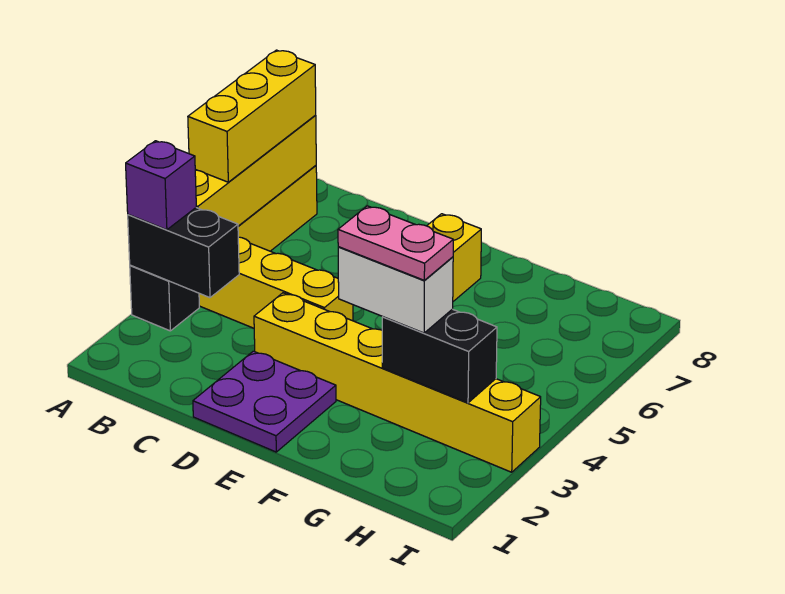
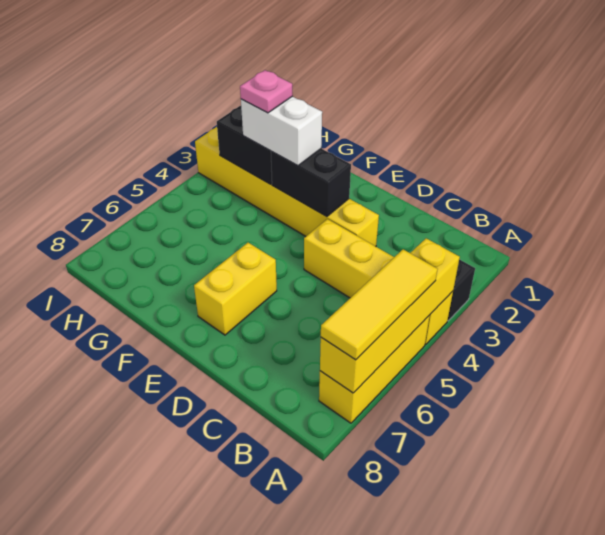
black brick A3:B3 level 2 -> black brick E3:F3 level 2
purple brick A3 level 3 -> none
yellow brick A5:A7 level 3 -> yellow tile A5:A7 level 3
purple plate D1:E2 level 1 -> none
pink plate F3:G3 level 4 -> pink plate G3 level 4

